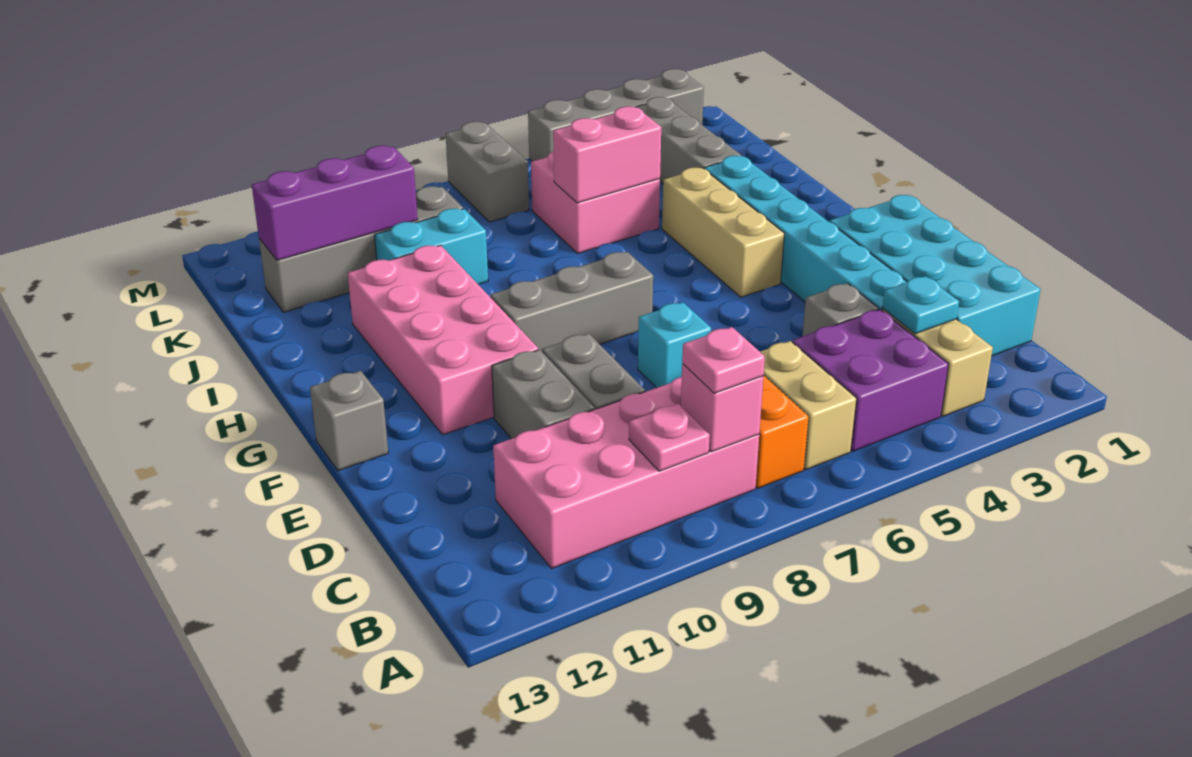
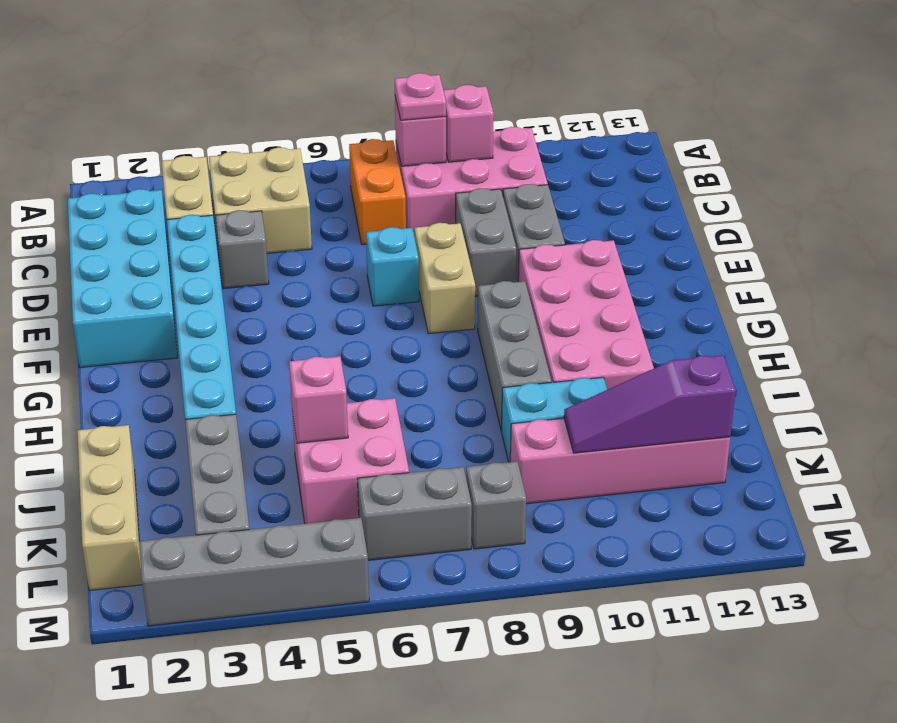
purple brick B4:C5 level 1 -> tan brick B4:C5 level 1
tan brick B6:C6 level 1 -> tan brick E8:F8 level 1
pink brick B8:C11 level 1 -> pink brick B8:C10 level 1
pink plate B9 level 2 -> pink brick B9 level 2
cyan plate C3 level 2 -> none
grey brick F13 level 1 -> grey brick L8 level 1
tan brick G4:I4 level 1 -> tan brick J1:L1 level 1
grey brick G7:G9 level 1 -> grey brick G9:I9 level 1
pink brick J5:J6 level 2 -> pink brick J5 level 2
grey brick K9:K12 level 1 -> pink brick K9:K12 level 1
purple brick K10:K12 level 2 -> purple slope K10:K12 level 2 top 12
grey brick L7:M7 level 1 -> grey brick L6:L7 level 1

